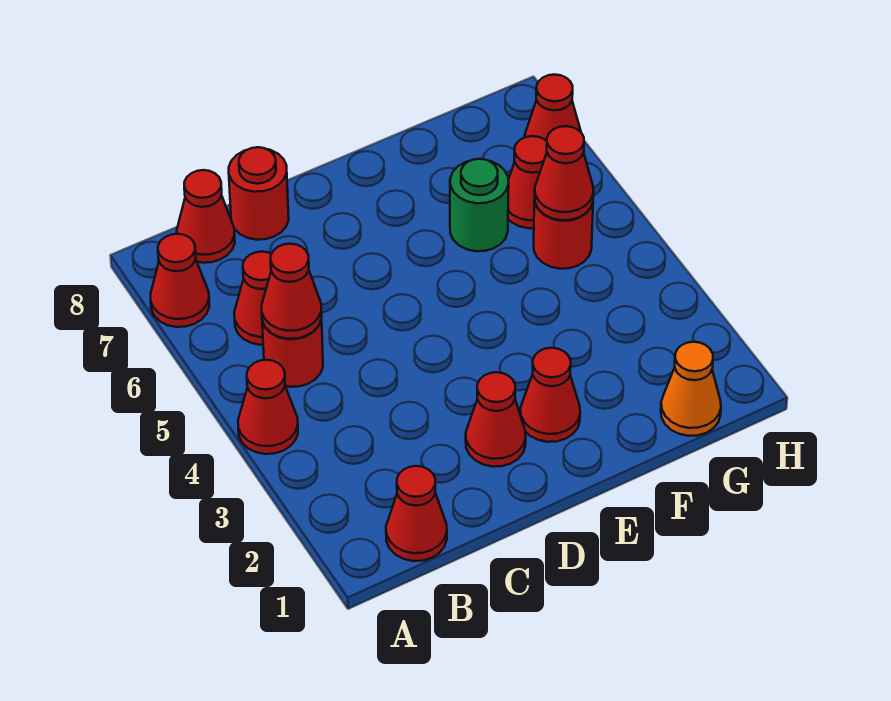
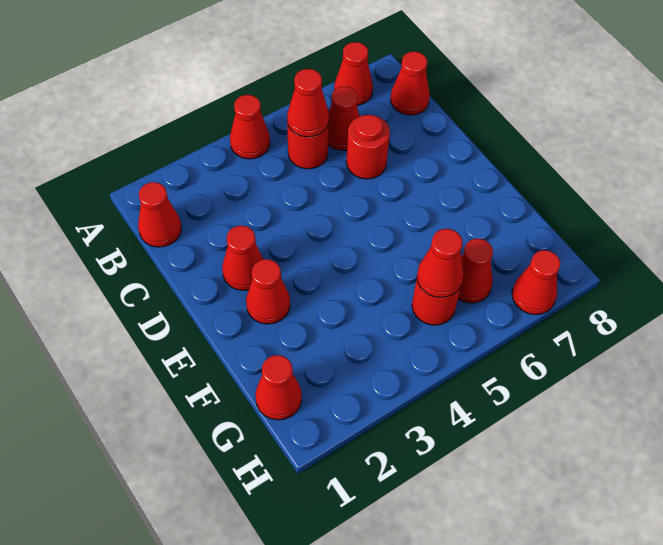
red round brick C8 level 1 -> red round brick C6 level 1
green round brick F6 level 1 -> none
orange cone G1 level 1 -> red cone G1 level 1

